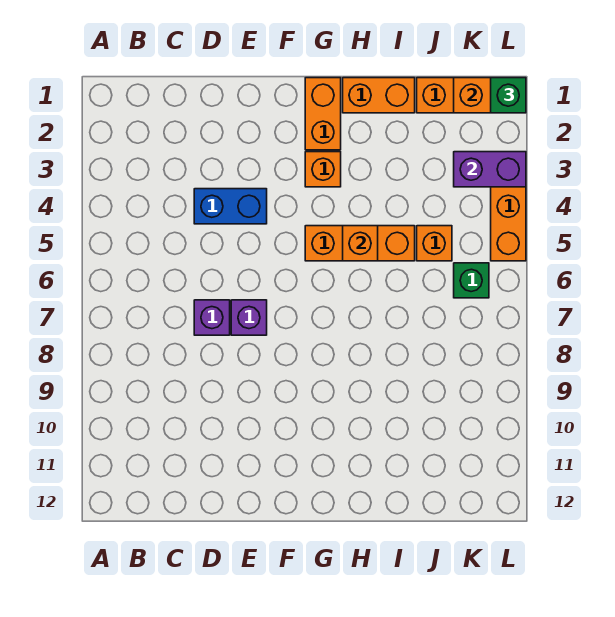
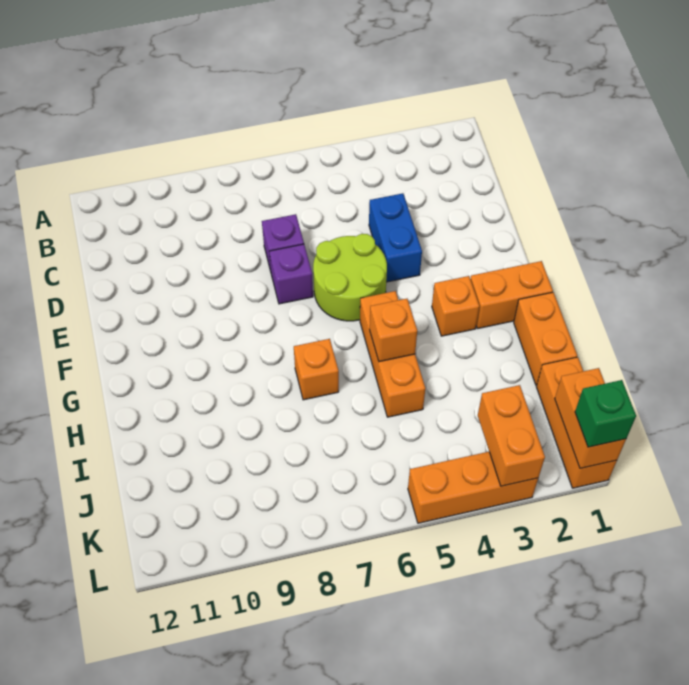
none -> lime round brick E5:F6 level 1
orange brick J5 level 1 -> orange brick H7 level 1
purple brick K3:L3 level 2 -> orange brick K3:L3 level 2
green brick K6 level 1 -> none

